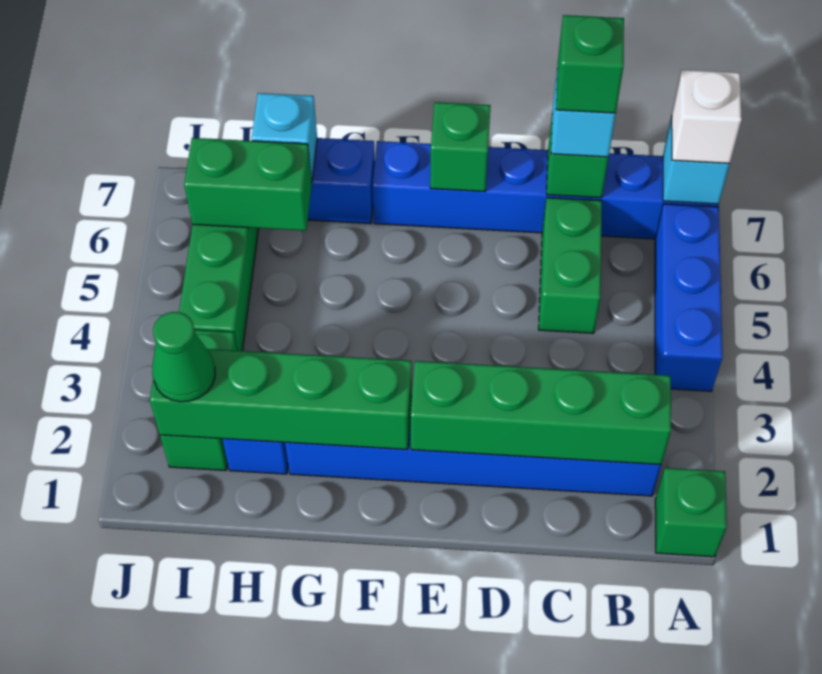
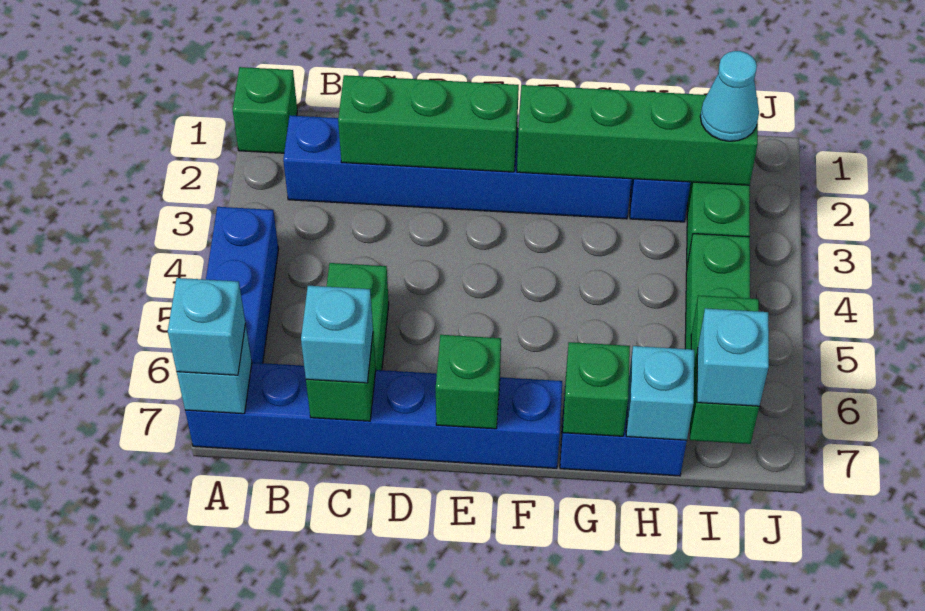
white brick A7 level 3 -> cyan brick A7 level 3
green brick B2:E2 level 2 -> green brick C2:E2 level 2
green brick C7 level 4 -> green brick G7 level 2
green brick H6:I6 level 2 -> green brick I6:I7 level 2
green cone I2 level 3 -> cyan cone I2 level 3
none -> cyan brick I7 level 3

